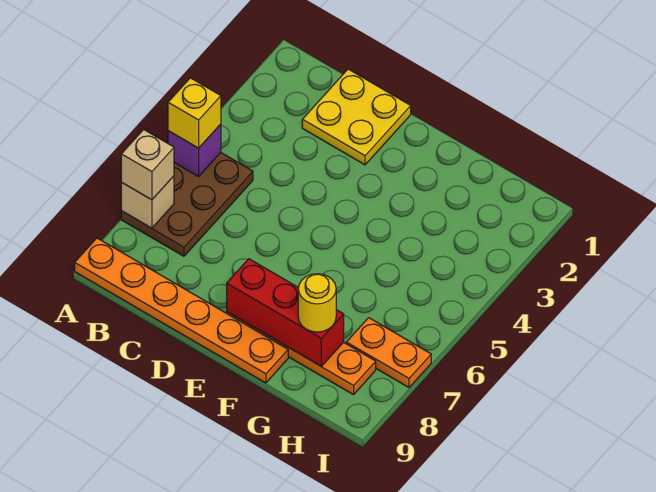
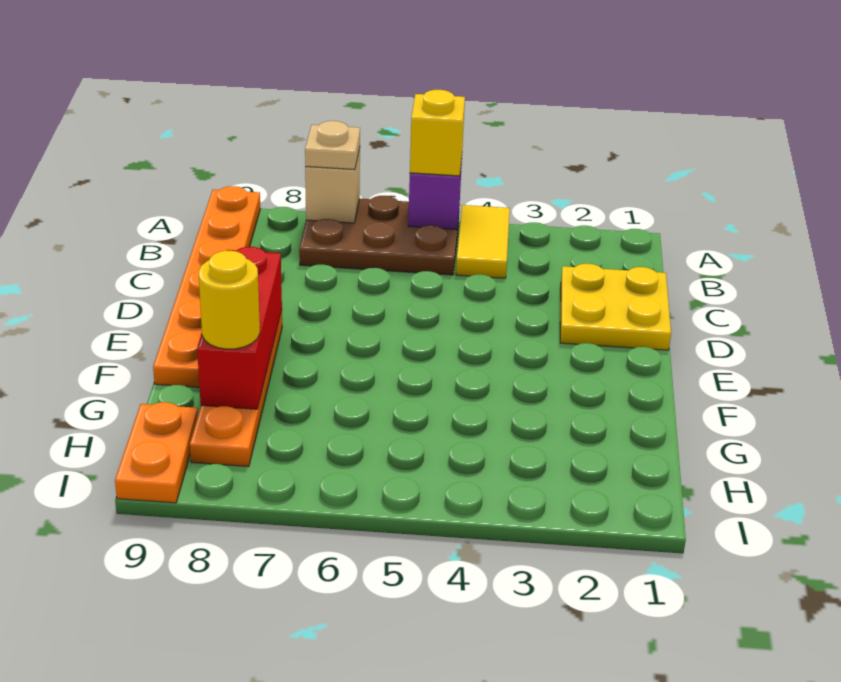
none -> yellow tile A4:B4 level 1
tan brick A7 level 3 -> tan plate A7 level 3
orange plate H7:I7 level 1 -> orange plate H9:I9 level 1

